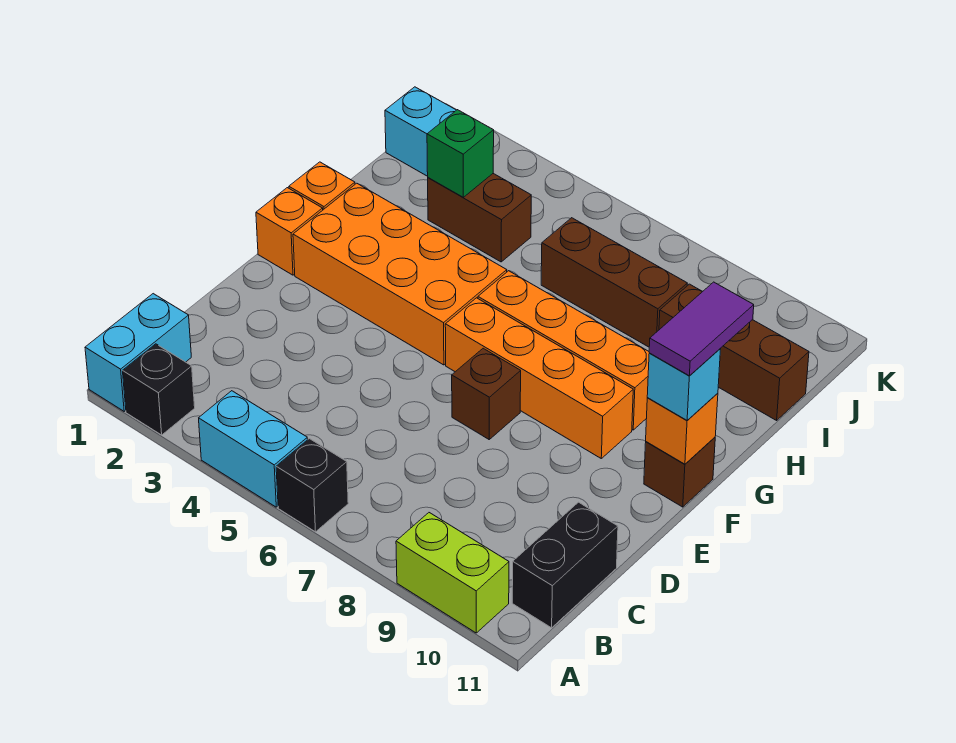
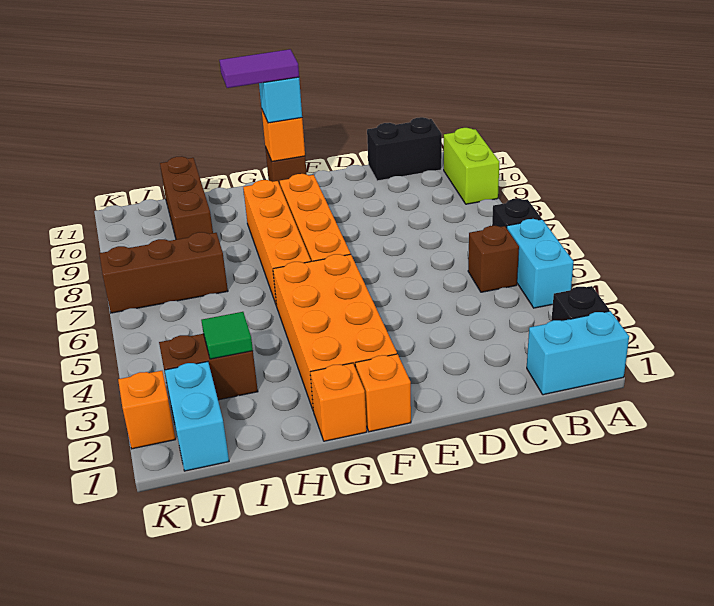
brown brick E7 level 1 -> brown brick B5 level 1
brown brick I3:I4 level 1 -> brown brick I3:J3 level 1
green brick I3 level 2 -> green tile I3 level 2
brown brick I6:I8 level 1 -> brown brick I7:K7 level 1
none -> orange brick K2 level 1

